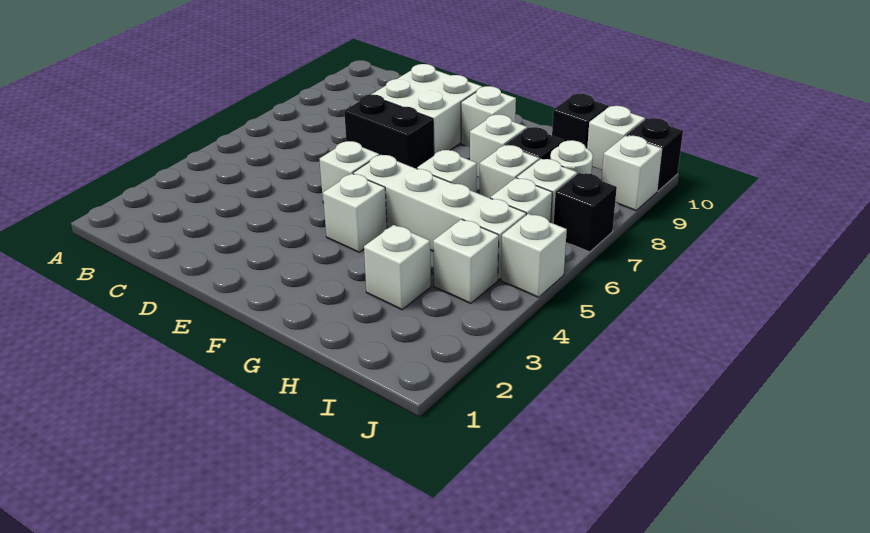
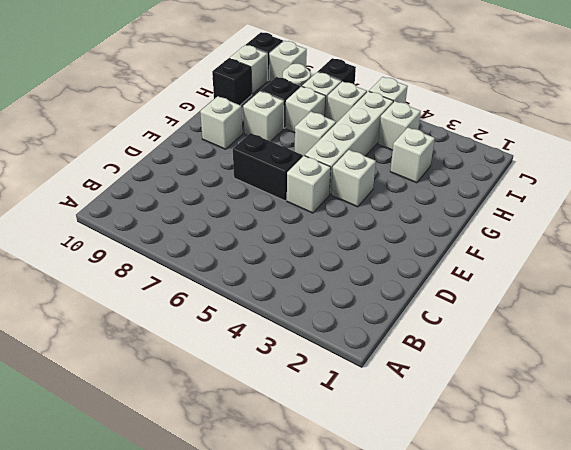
black brick D7:E7 level 1 -> black brick E6:E7 level 1
white brick D8:E9 level 1 -> none

